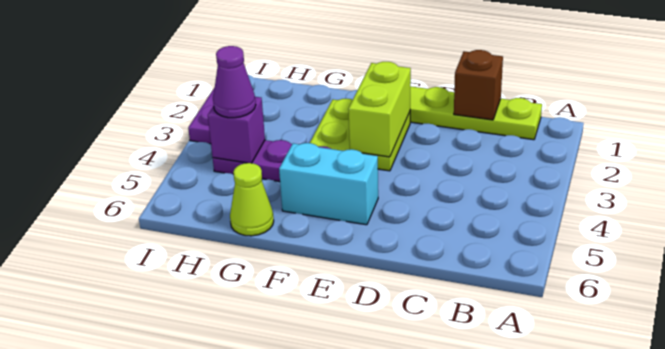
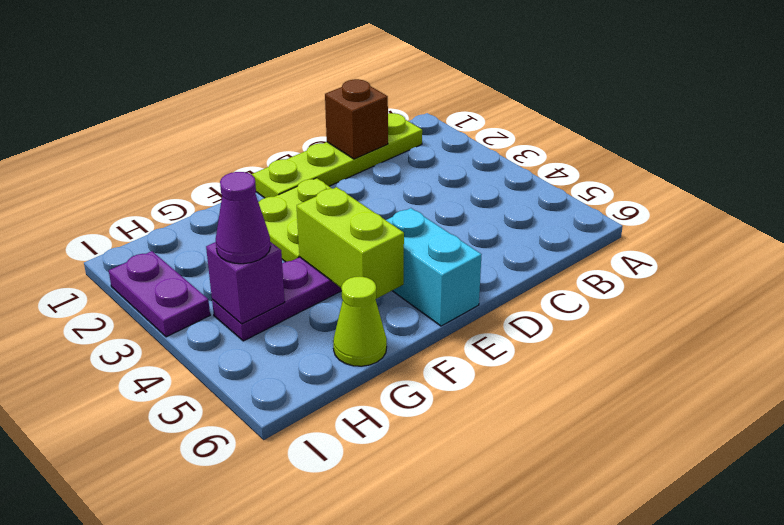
lime brick E2:E3 level 2 -> lime brick F4:F5 level 2
cyan brick E5:F5 level 1 -> cyan brick E5:E6 level 1

